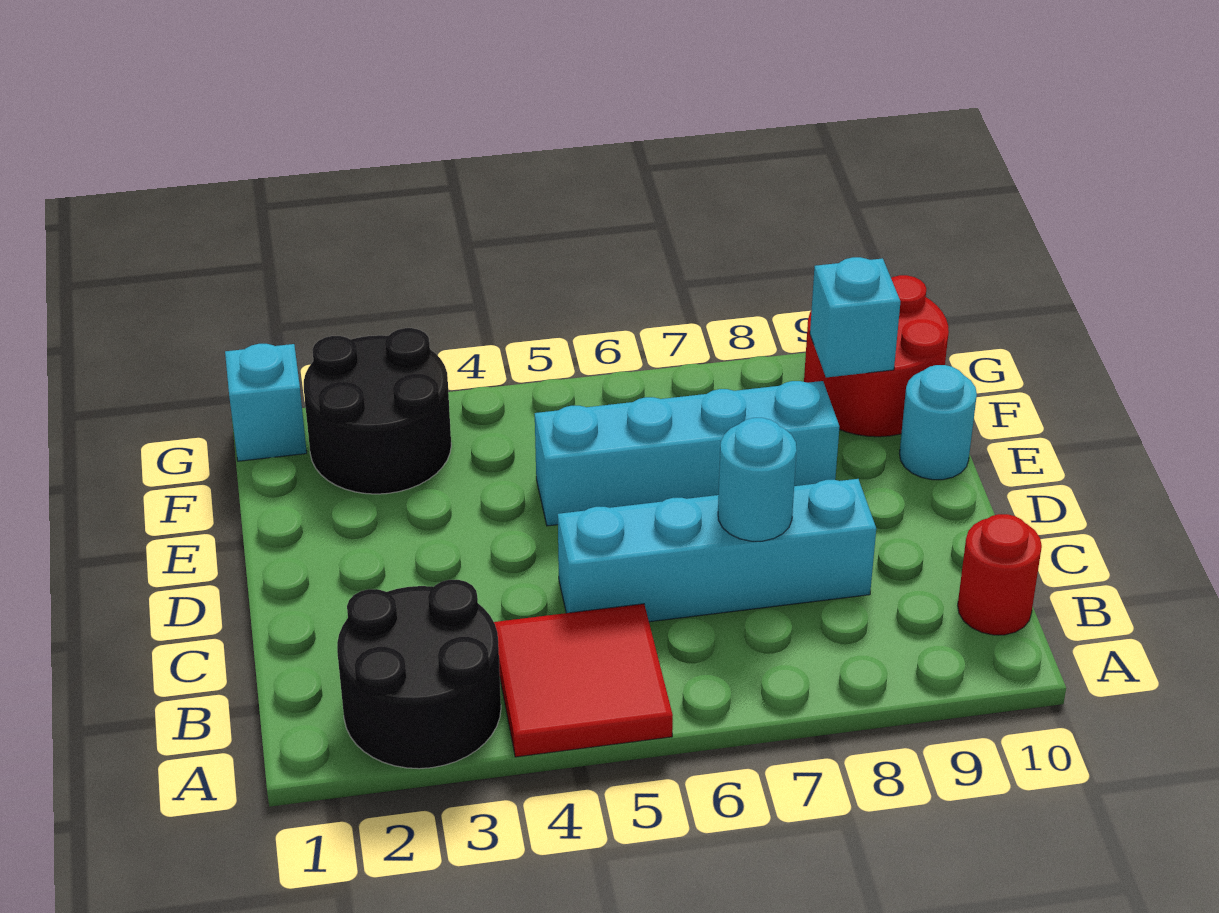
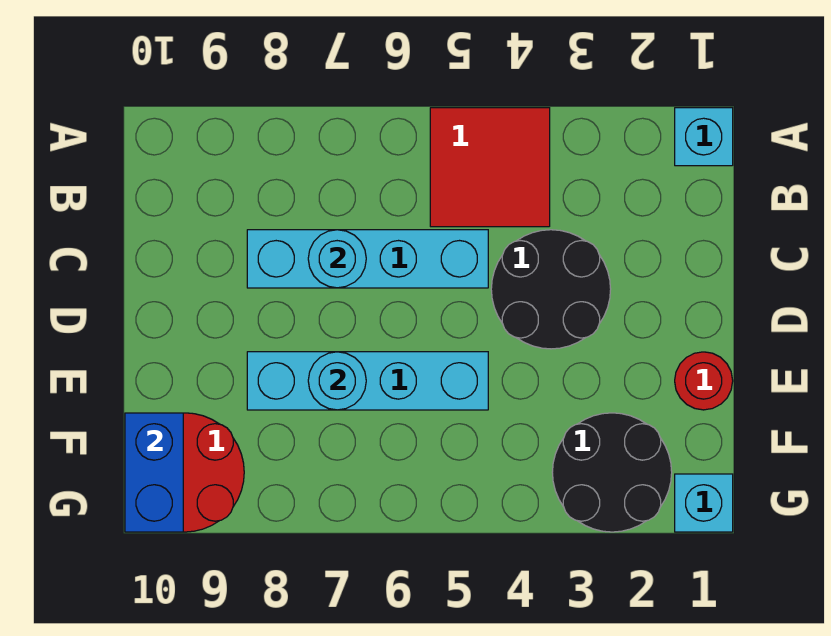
black round brick A2:B3 level 1 -> black round brick C3:D4 level 1
red round brick B10 level 1 -> red round brick E1 level 1
cyan round brick E10 level 1 -> cyan round brick E7 level 2
cyan brick F9 level 2 -> cyan brick A1 level 1
none -> blue brick F10:G10 level 2

